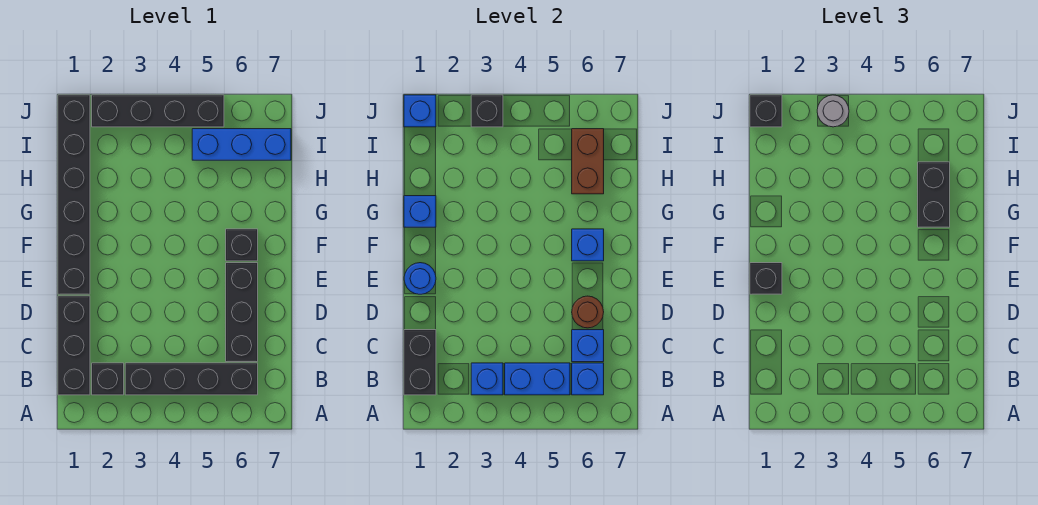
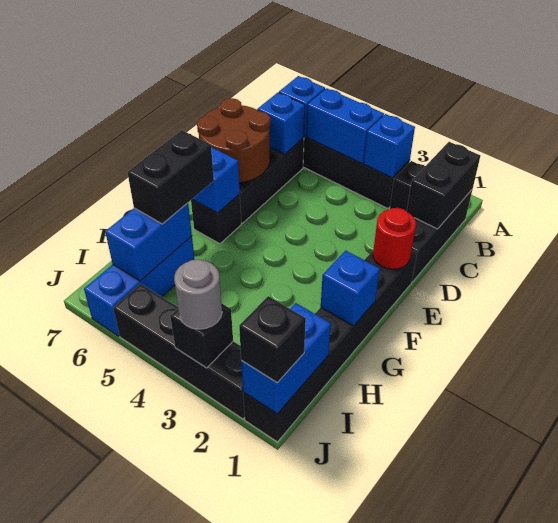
brown round brick D6 level 2 -> brown round brick D6:E7 level 2
blue round brick E1 level 2 -> red round brick E1 level 2
black brick E1 level 3 -> none
brown brick H6:I6 level 2 -> blue brick H6:I6 level 2
blue brick I5:I7 level 1 -> blue brick H6:J6 level 1
blue brick J1 level 2 -> blue brick I1:J1 level 2

